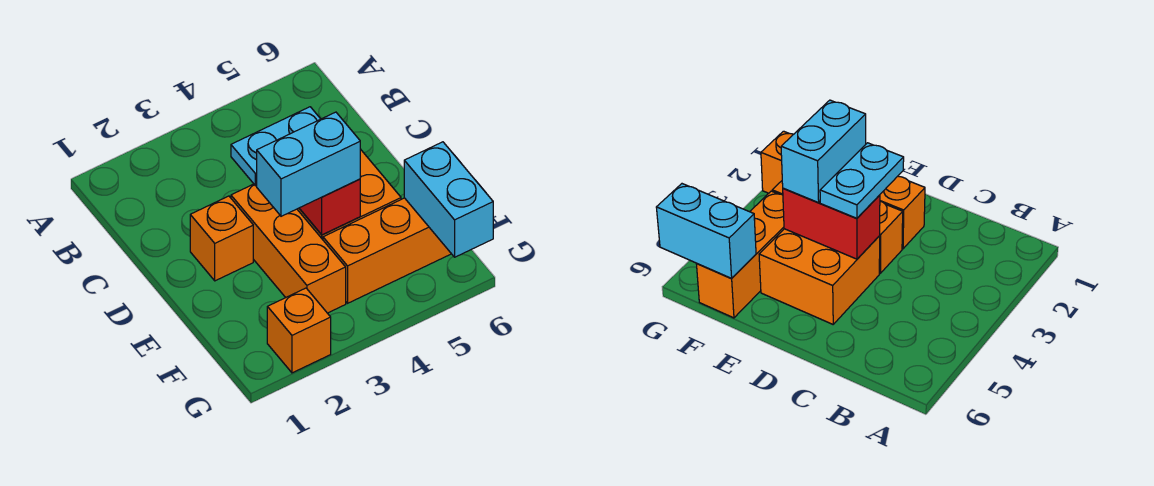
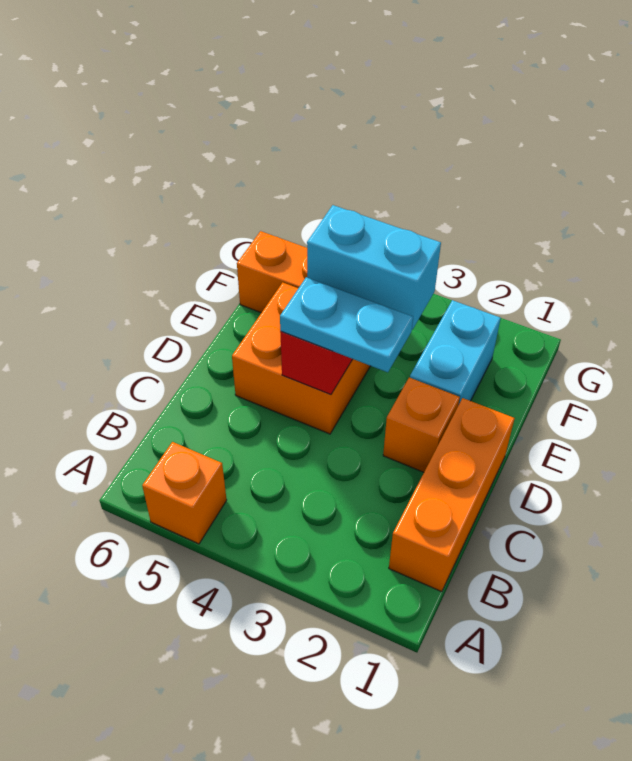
orange brick D3:F3 level 1 -> orange brick B1:D1 level 1
cyan brick F6:G6 level 2 -> cyan brick E2:F2 level 1
orange brick G2 level 1 -> orange brick A5 level 1

